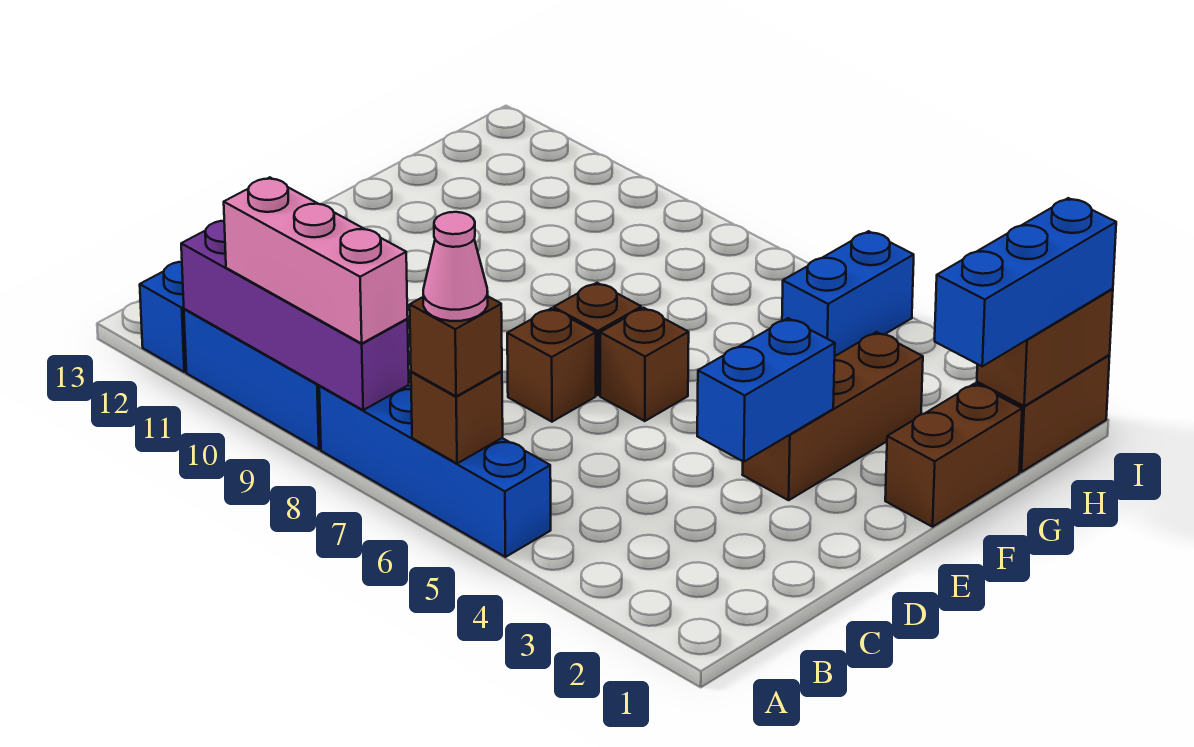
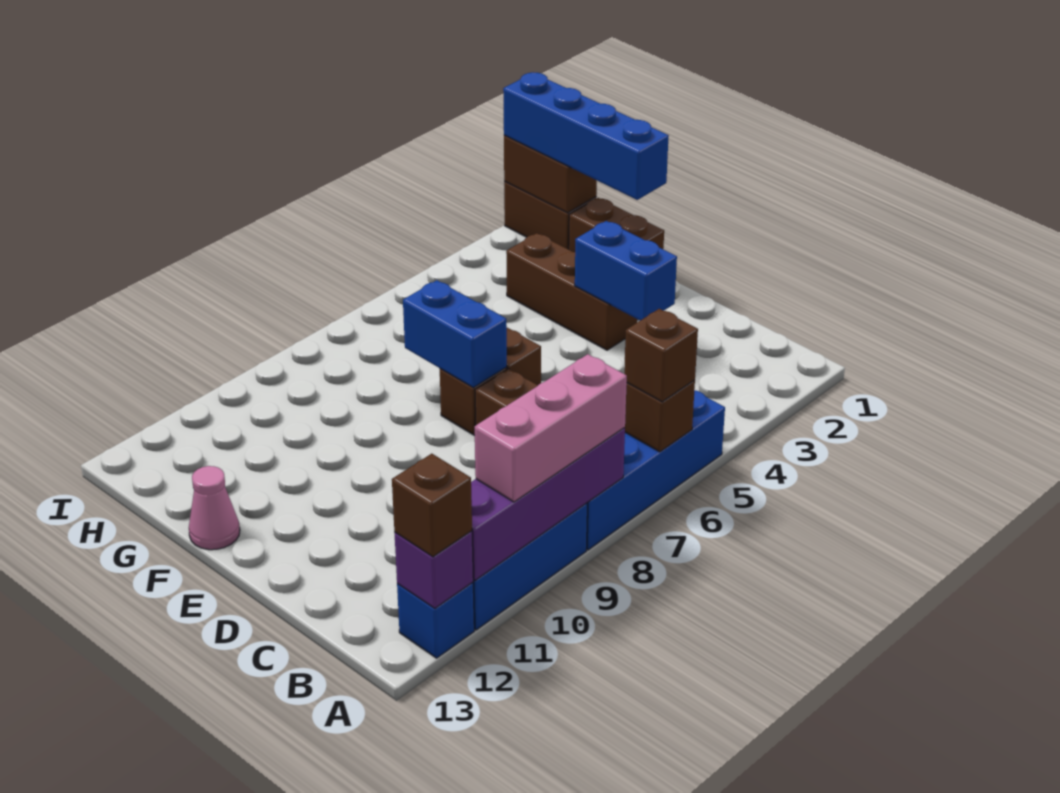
pink cone A6 level 4 -> pink cone F13 level 1
none -> purple brick A12 level 2
none -> brown brick A12 level 3
blue brick G1:I1 level 3 -> blue brick F1:I1 level 3
blue brick H5:I5 level 1 -> blue brick E7:F7 level 2

